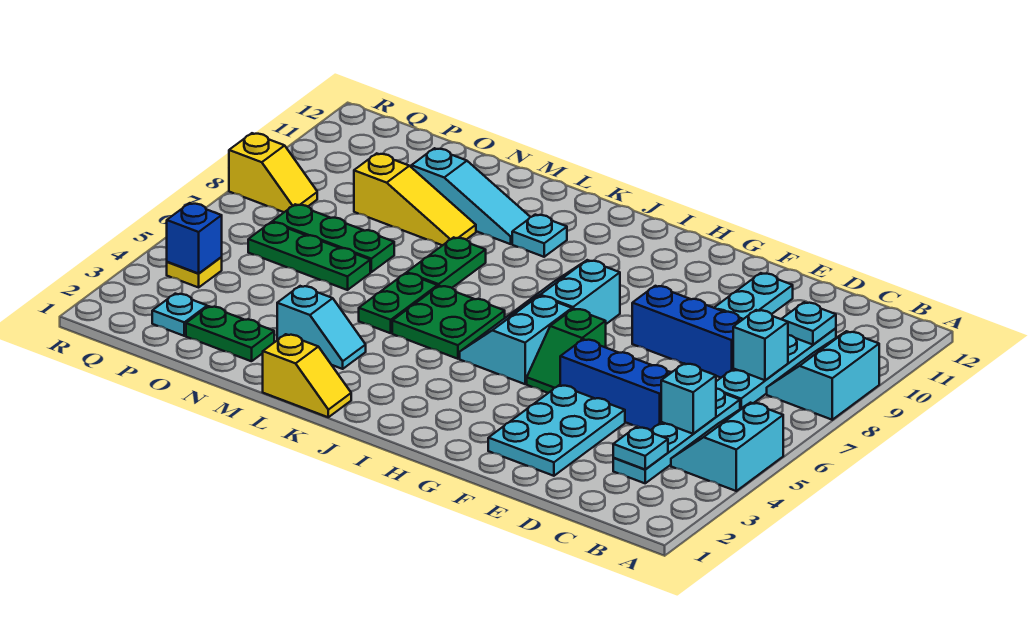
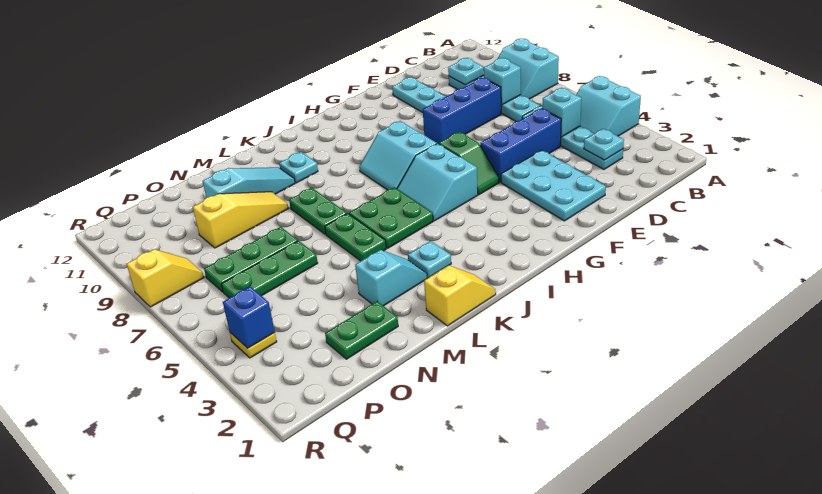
cyan plate P2 level 1 -> cyan plate K3 level 1

